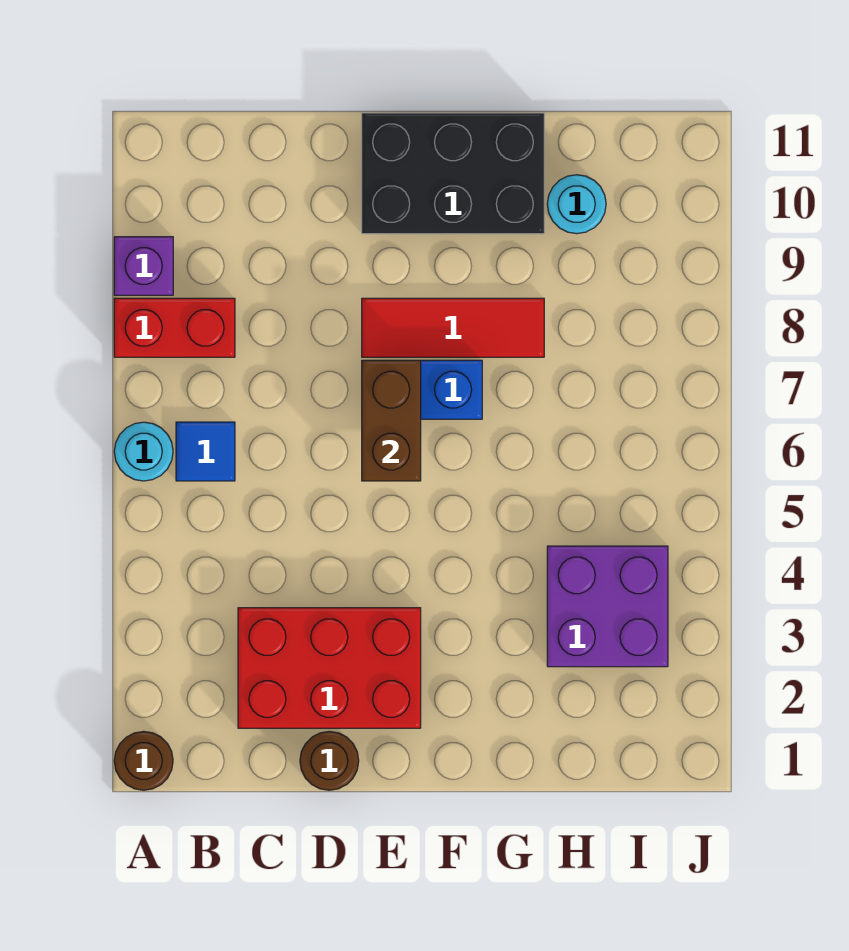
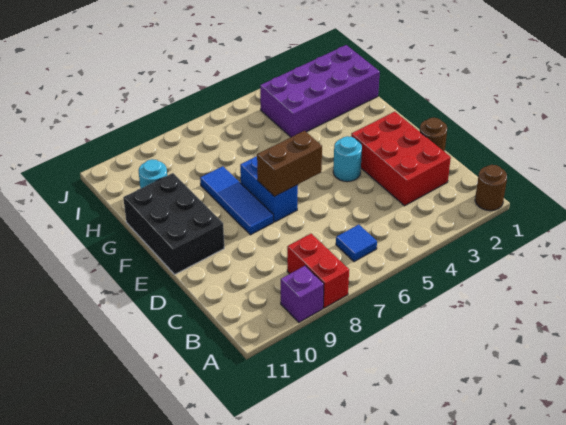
cyan round brick A6 level 1 -> cyan round brick E4 level 1
red tile E8:G8 level 1 -> blue tile E8:G8 level 1
purple brick H3:I4 level 1 -> purple brick H1:I4 level 1

